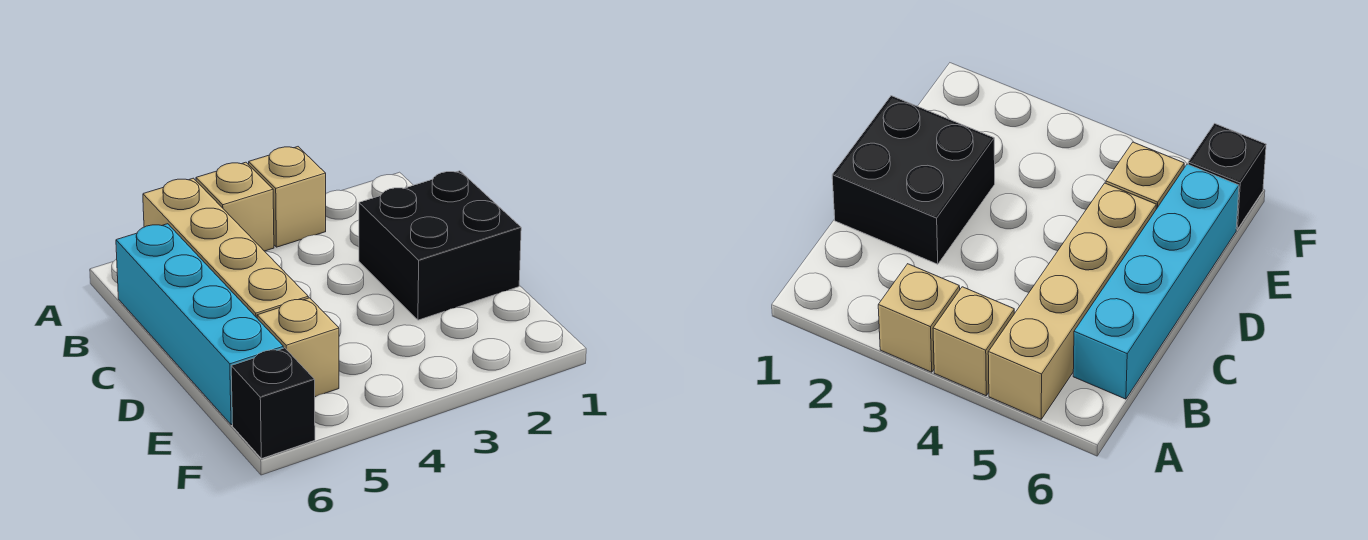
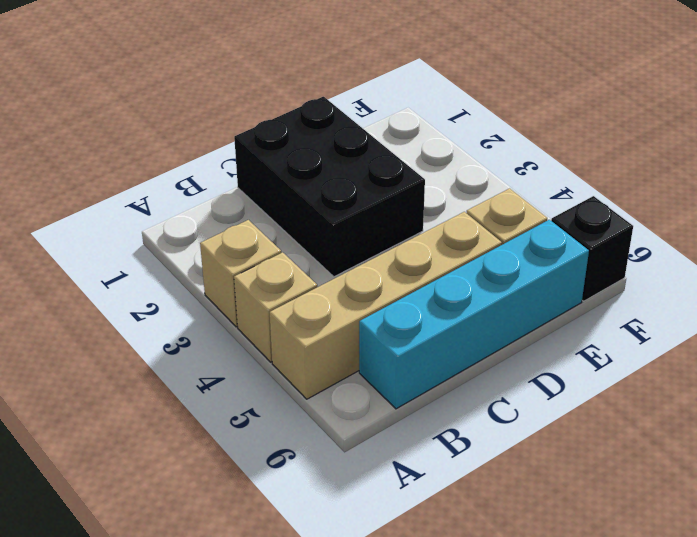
black brick C1:D2 level 1 -> black brick C1:D3 level 1

